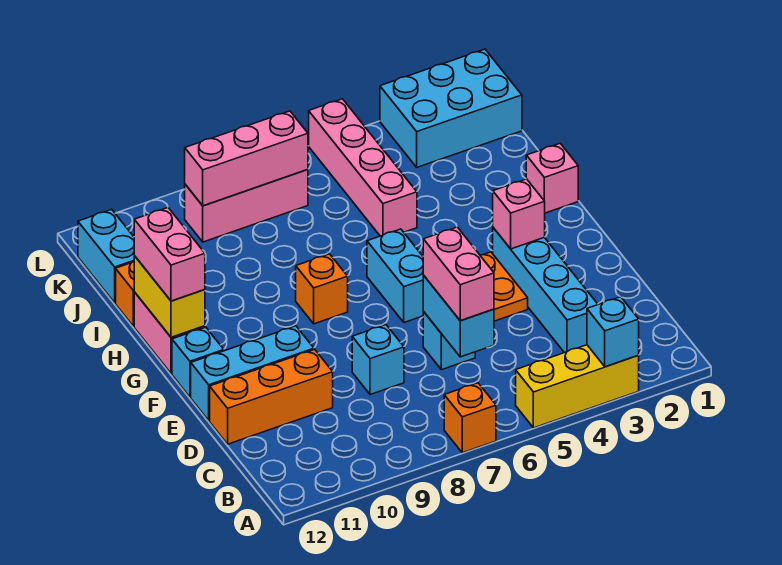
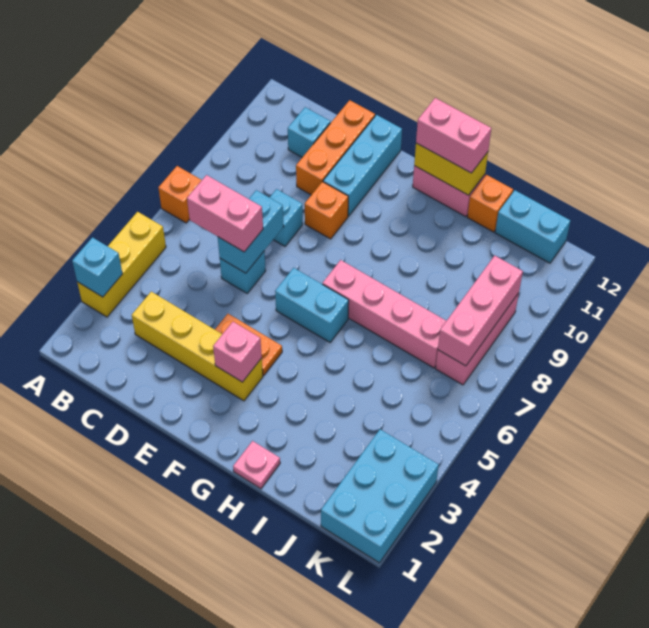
cyan brick C3:F3 level 1 -> yellow brick C3:F3 level 1
cyan brick C6:D6 level 2 -> cyan brick D6:D7 level 2
cyan brick F12 level 1 -> cyan brick C11 level 1
orange brick G8 level 1 -> orange brick E9 level 1
pink brick H1 level 1 -> pink plate H1 level 1
pink brick I5:L5 level 1 -> pink brick G7:J7 level 1

